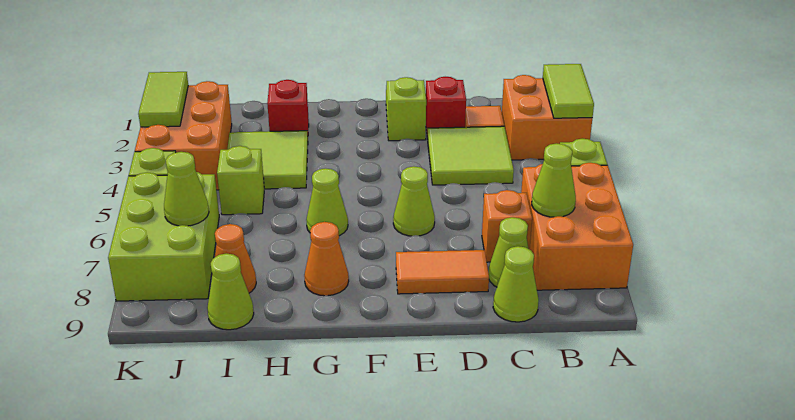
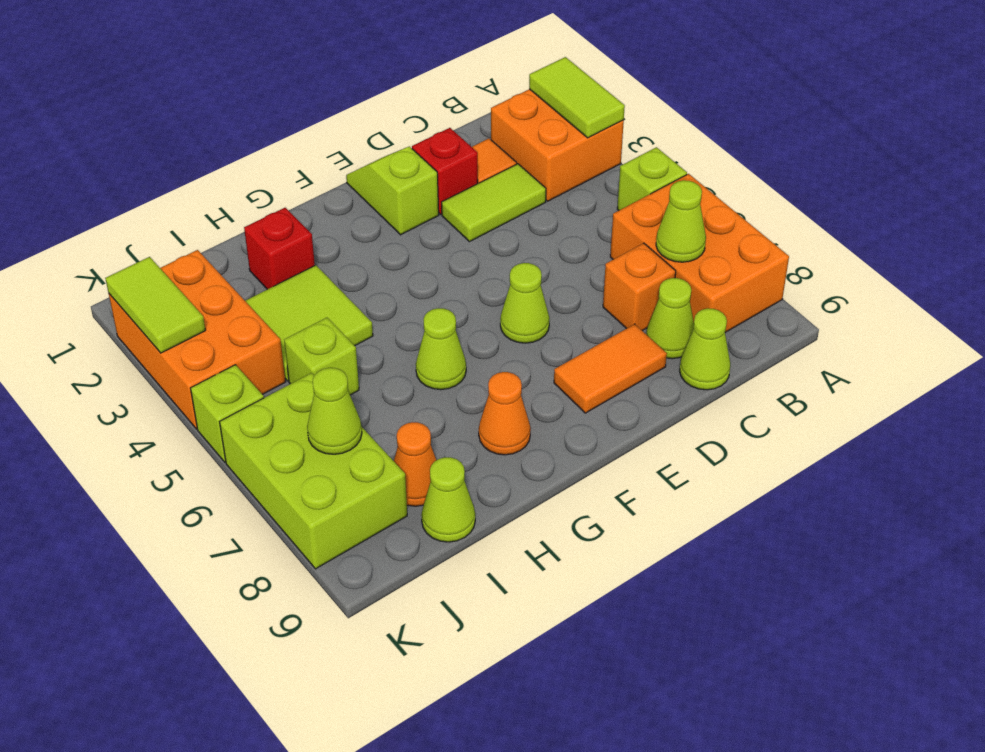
lime tile C3:D4 level 1 -> lime tile C3:D3 level 1

